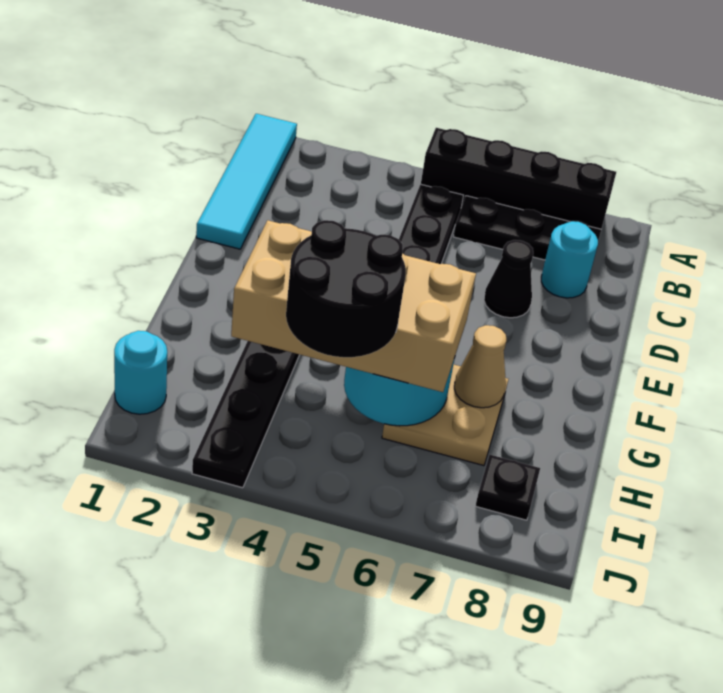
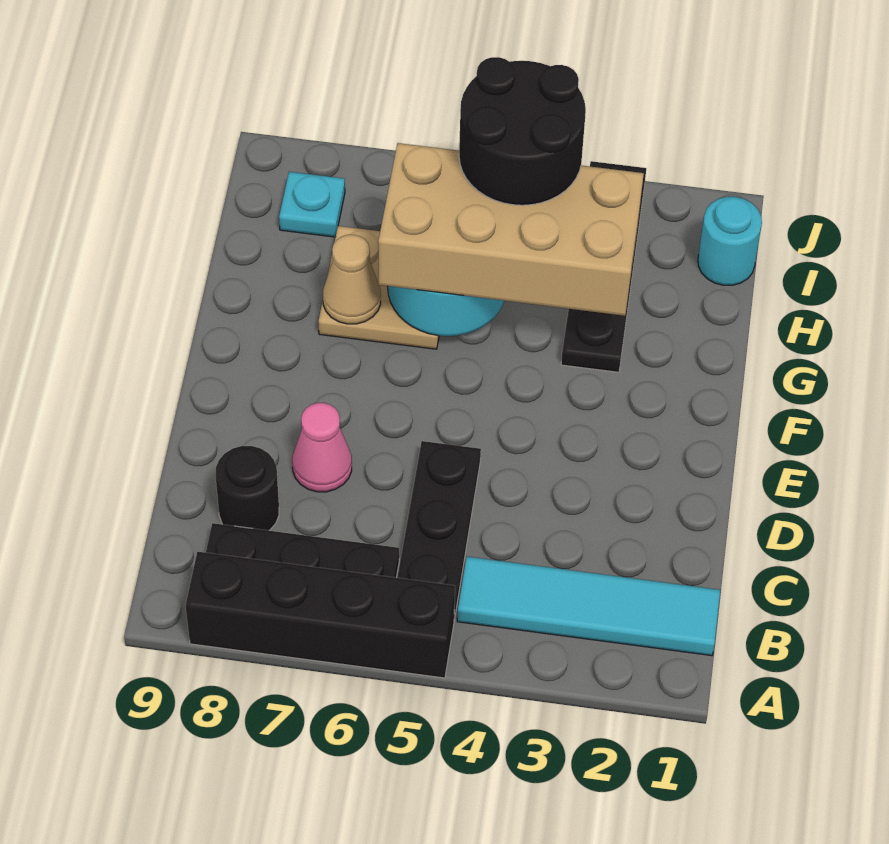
cyan tile A1:D1 level 1 -> cyan tile B1:B4 level 1
cyan round brick C8 level 1 -> black round brick C8 level 1
black cone D7 level 1 -> pink cone D7 level 1
black plate I8 level 1 -> cyan plate I8 level 1

